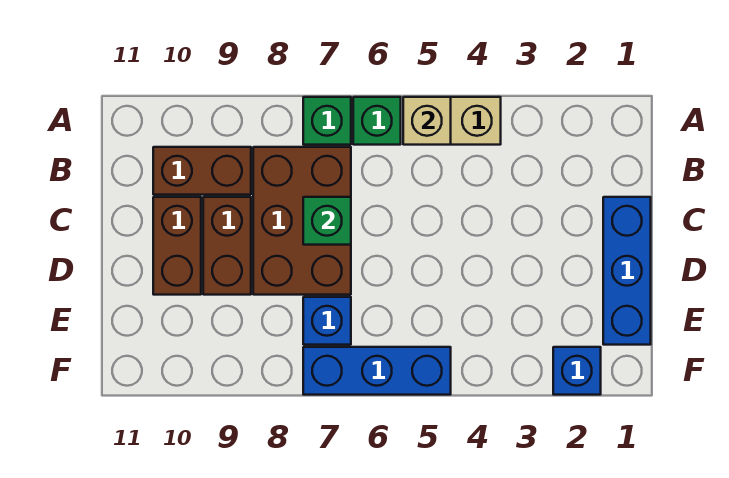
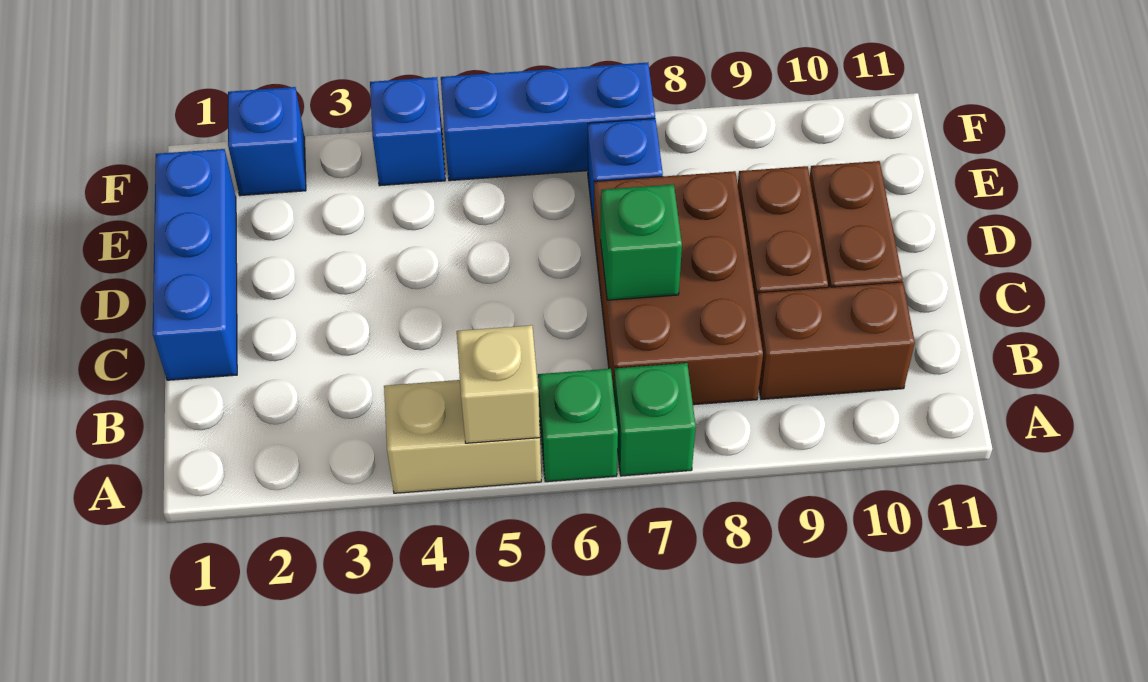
none -> blue brick F4 level 1

